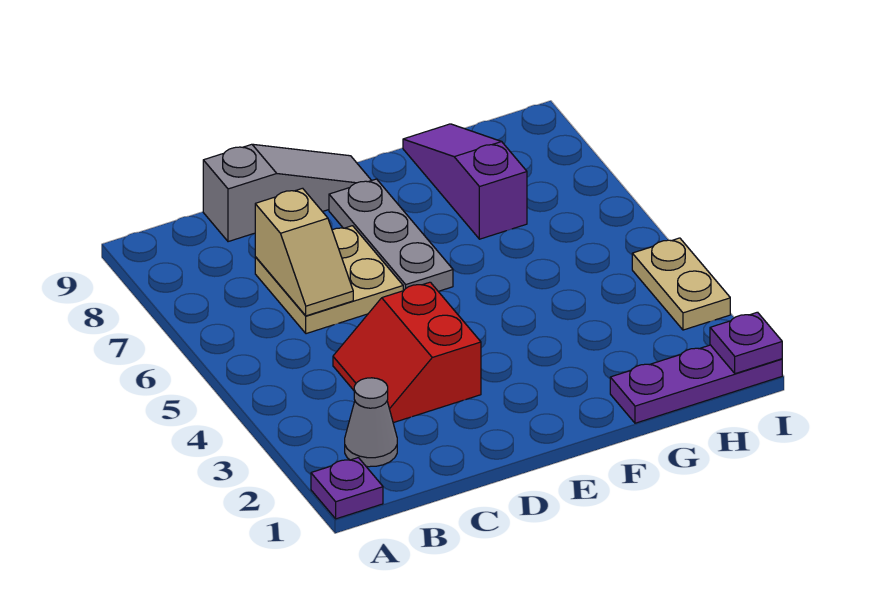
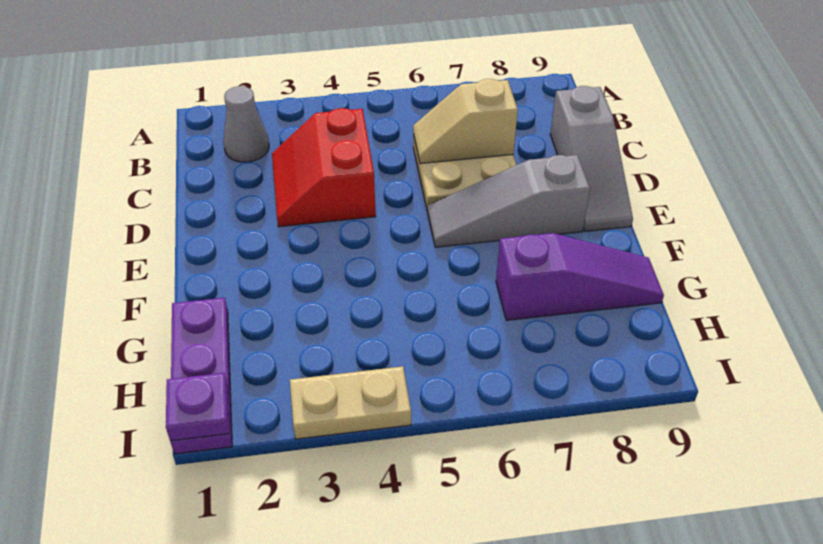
purple plate A1 level 1 -> none
red slope C3:D4 level 1 top D -> red slope C3:D4 level 1 top 4
grey plate E6:E8 level 1 -> grey slope E6:E8 level 1 top 8

